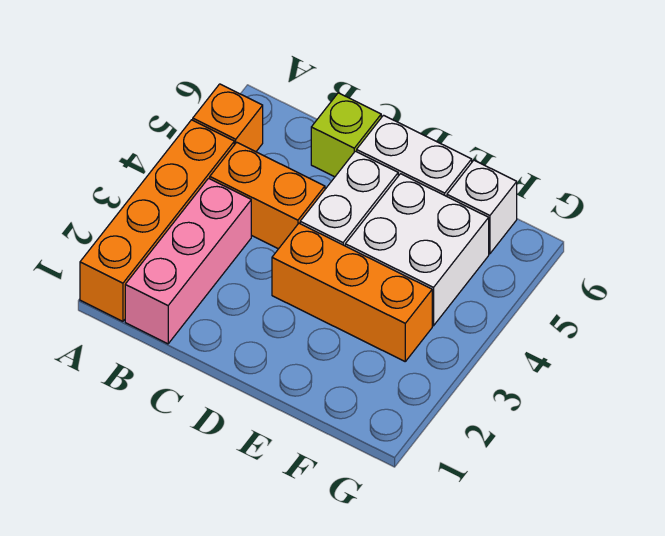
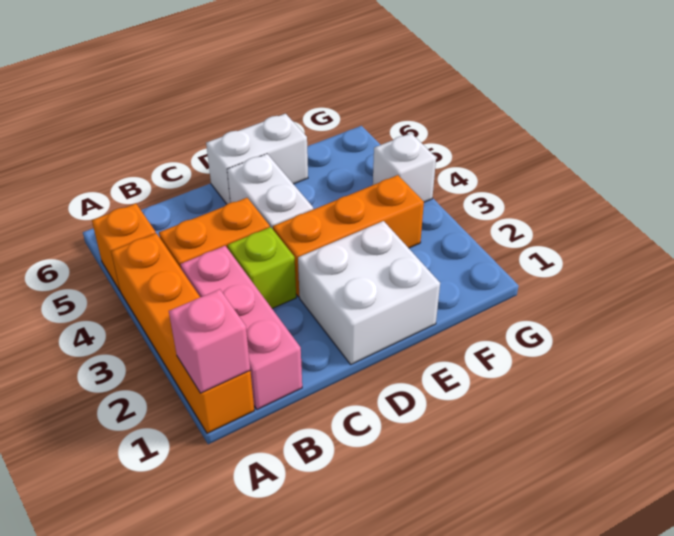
none -> pink brick A1 level 2
lime brick C6 level 1 -> lime brick C3 level 1
white brick E4:F5 level 1 -> white brick D1:E2 level 1
white brick F6 level 1 -> white brick G4 level 1

